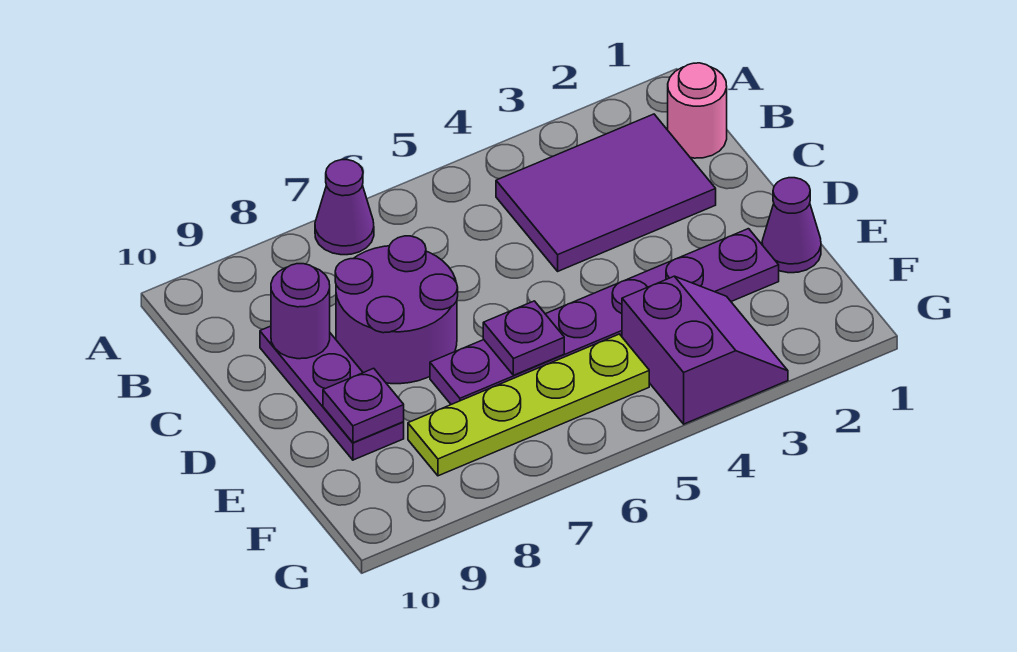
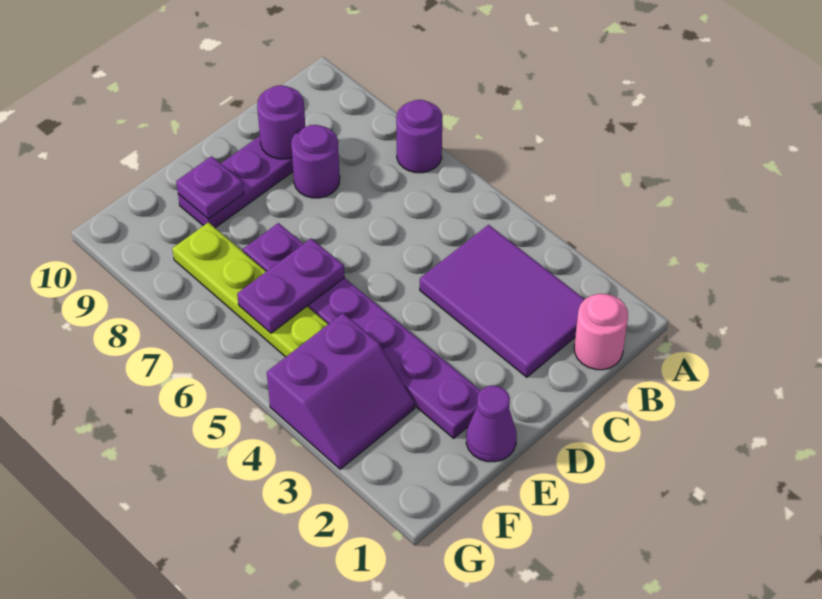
purple cone A7 level 1 -> purple round brick A7 level 1
purple round brick C7:D8 level 1 -> purple round brick C8 level 1
purple plate E6 level 2 -> purple plate E6:F6 level 2

